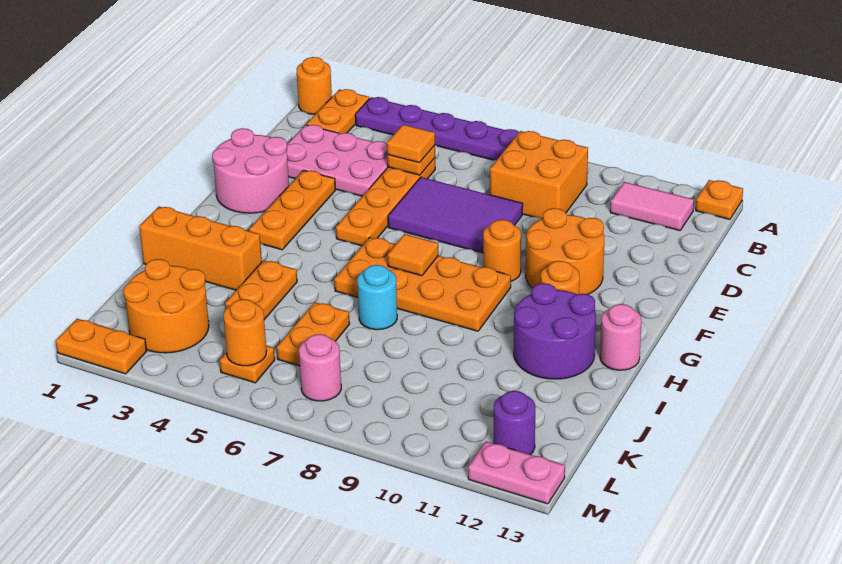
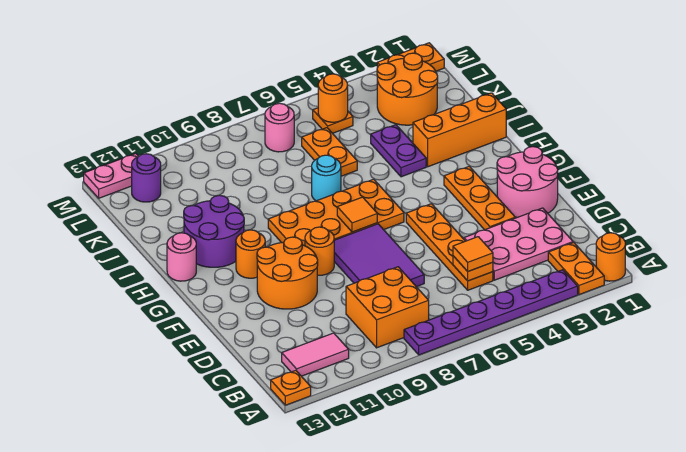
purple tile D6:E8 level 1 -> purple tile D7:F8 level 1
orange plate I4:J4 level 1 -> purple plate I4:J4 level 1

